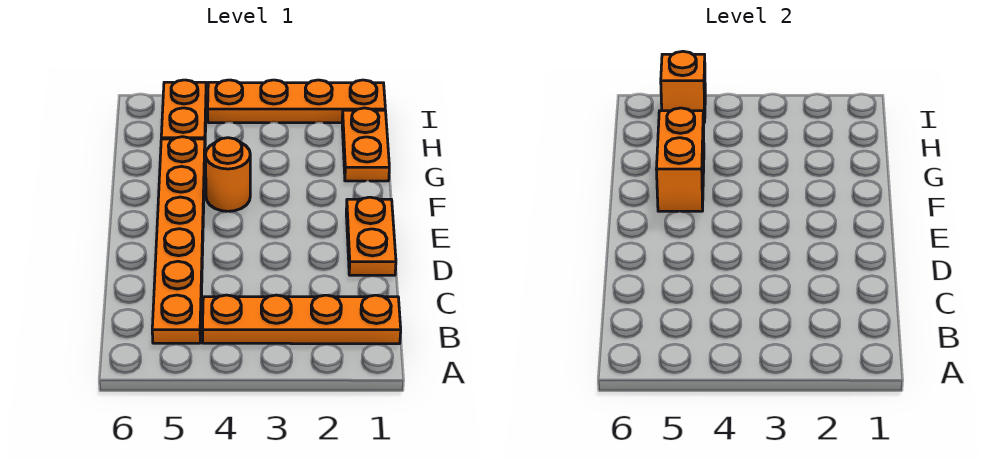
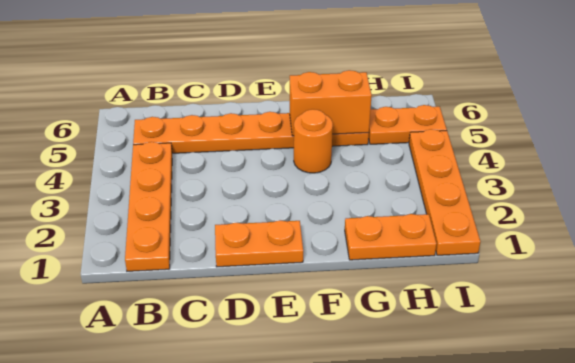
orange brick I5 level 2 -> none

